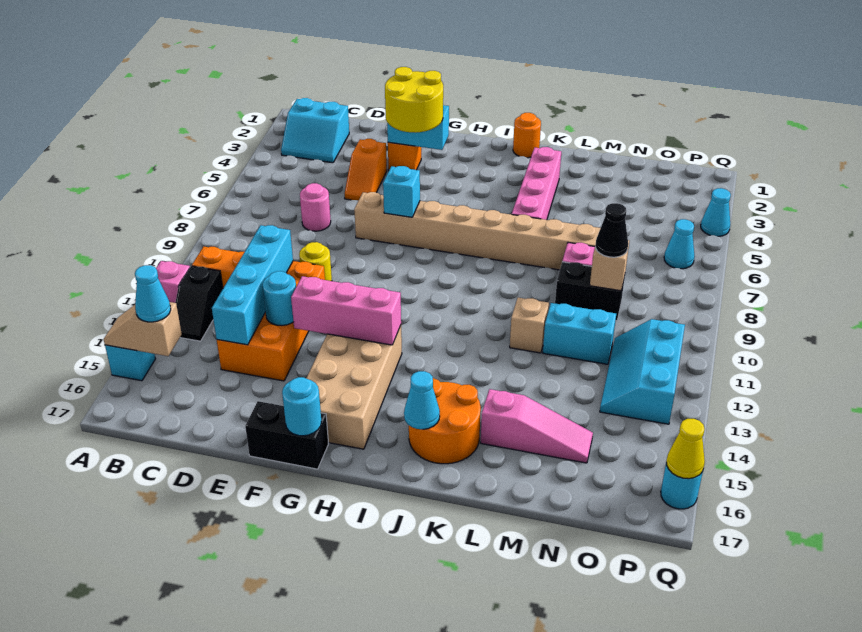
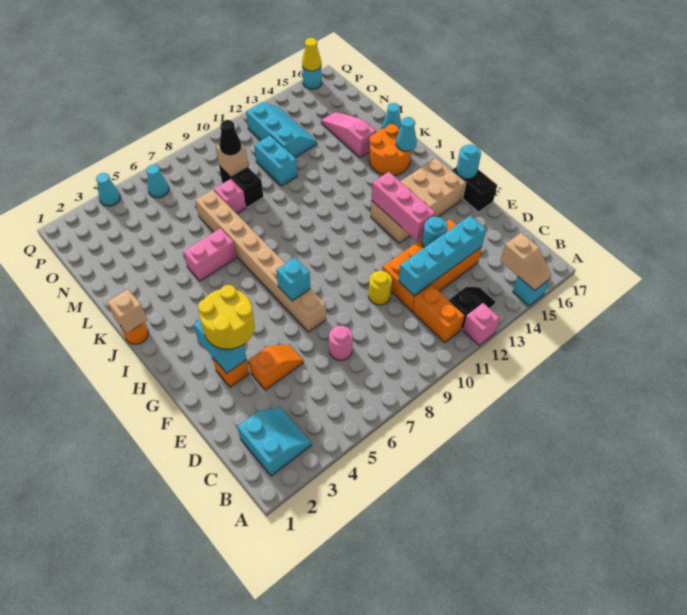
cyan cone B15 level 3 -> cyan cone L17 level 1
pink brick K3:K6 level 1 -> pink brick K5:K6 level 1
tan brick L11 level 1 -> tan brick J1 level 2
cyan slope O11:P13 level 1 top P -> cyan slope N12:P13 level 1 top 12

